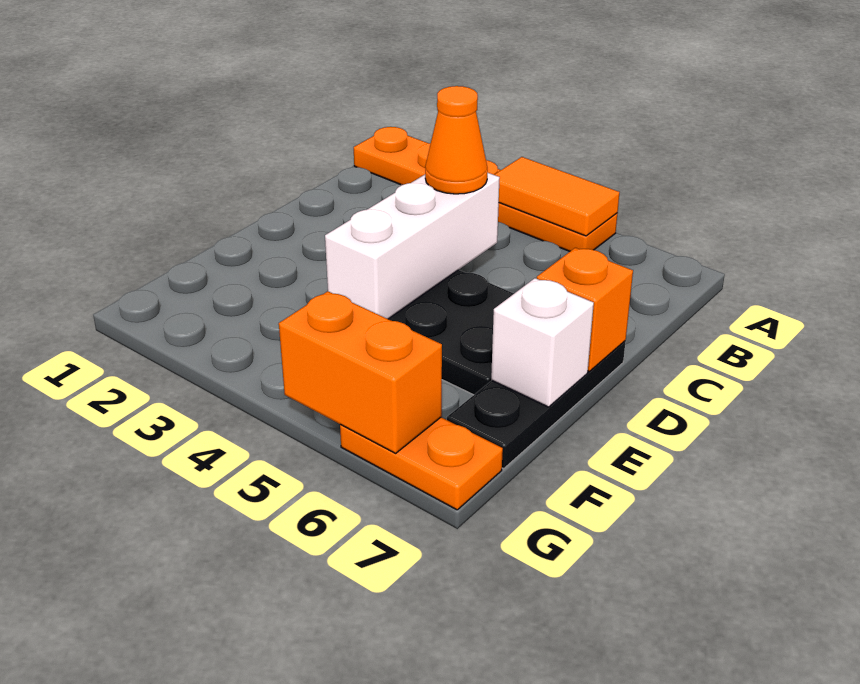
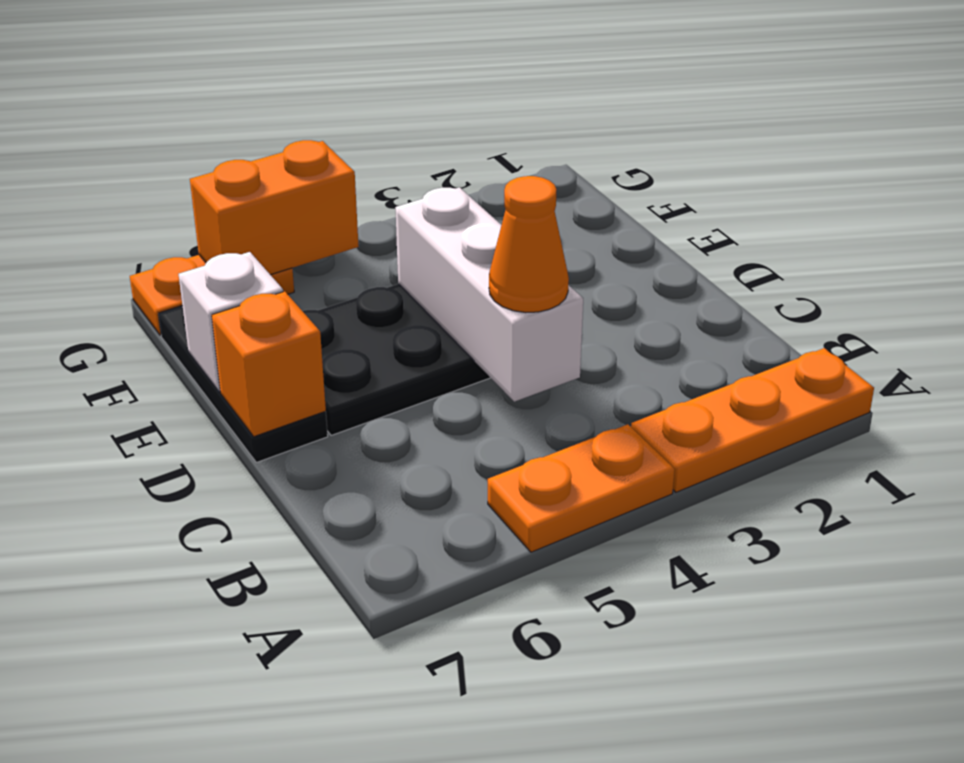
orange tile A4:A5 level 2 -> none

